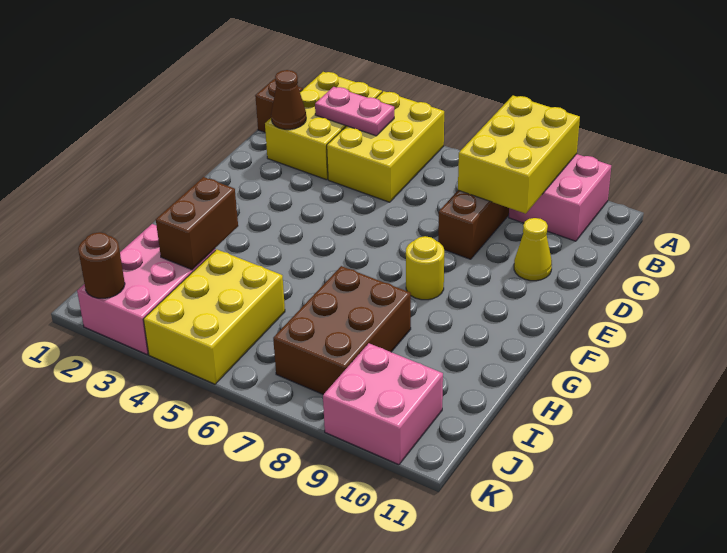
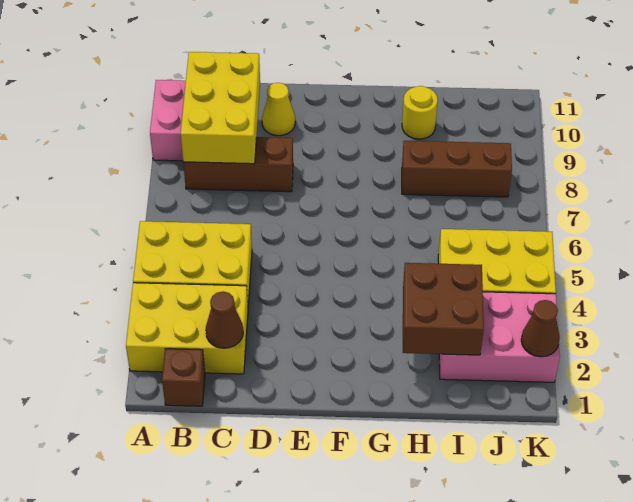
yellow brick A8:C9 level 2 -> yellow brick B8:C10 level 2
pink plate B3:B4 level 2 -> none
yellow round brick F8 level 1 -> yellow round brick H10 level 1
brown brick H3:I3 level 2 -> brown brick H2:I3 level 2
brown brick H7:J8 level 1 -> brown brick H8:J8 level 1
pink brick J9:K10 level 1 -> none
brown round brick K2 level 2 -> brown cone K2 level 2

